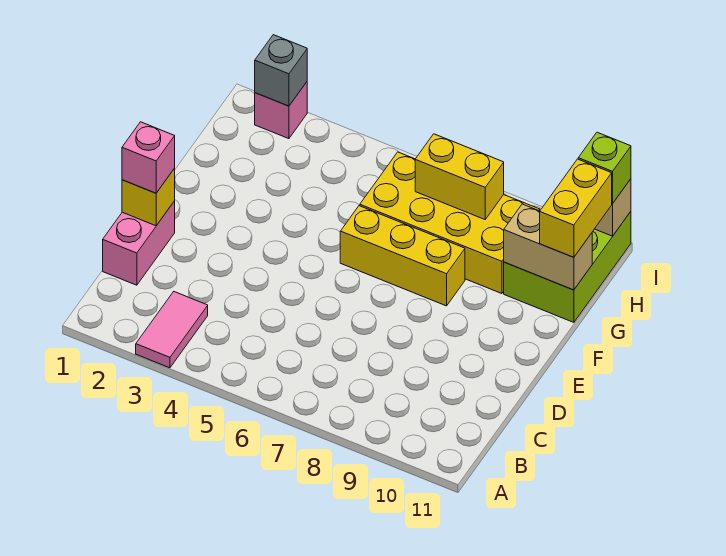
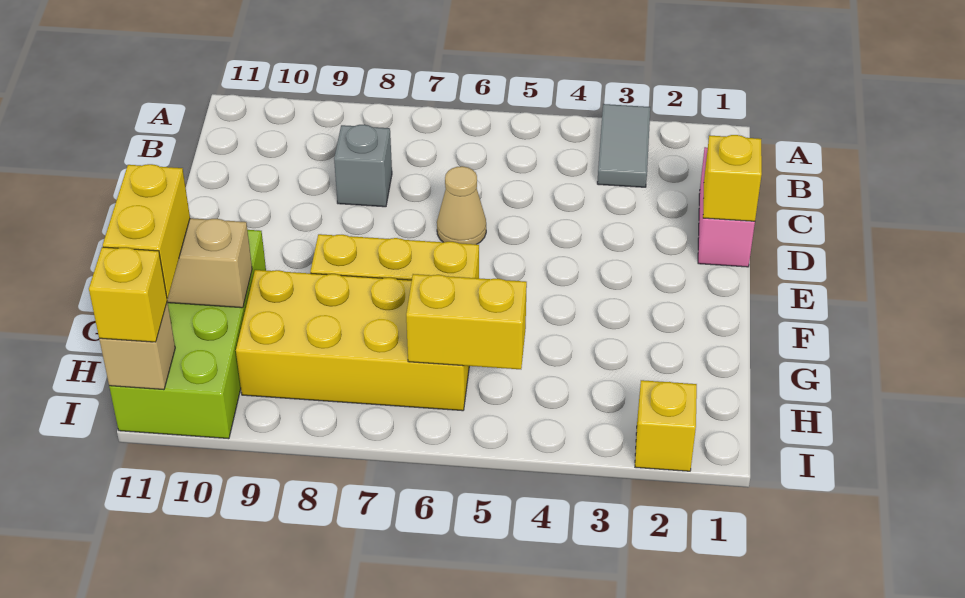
pink tile A3:B3 level 1 -> grey tile A3:B3 level 1
pink brick D1 level 3 -> none
none -> tan cone D6 level 1
lime brick G10:I11 level 1 -> lime brick F10:I11 level 1
yellow brick H7:H8 level 2 -> yellow brick H5:H6 level 2
pink brick I2 level 1 -> yellow brick I2 level 1
grey brick I2 level 2 -> grey brick C8 level 1
lime brick I11 level 3 -> yellow brick I11 level 3

